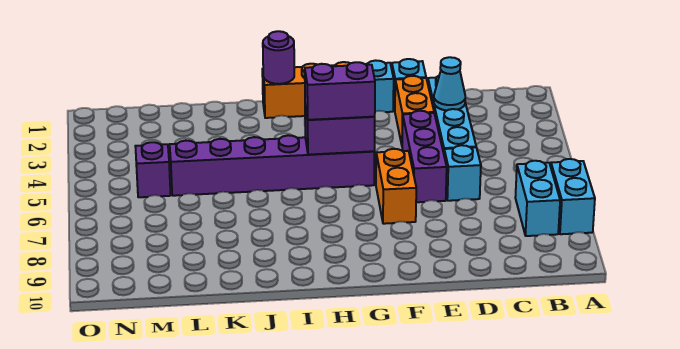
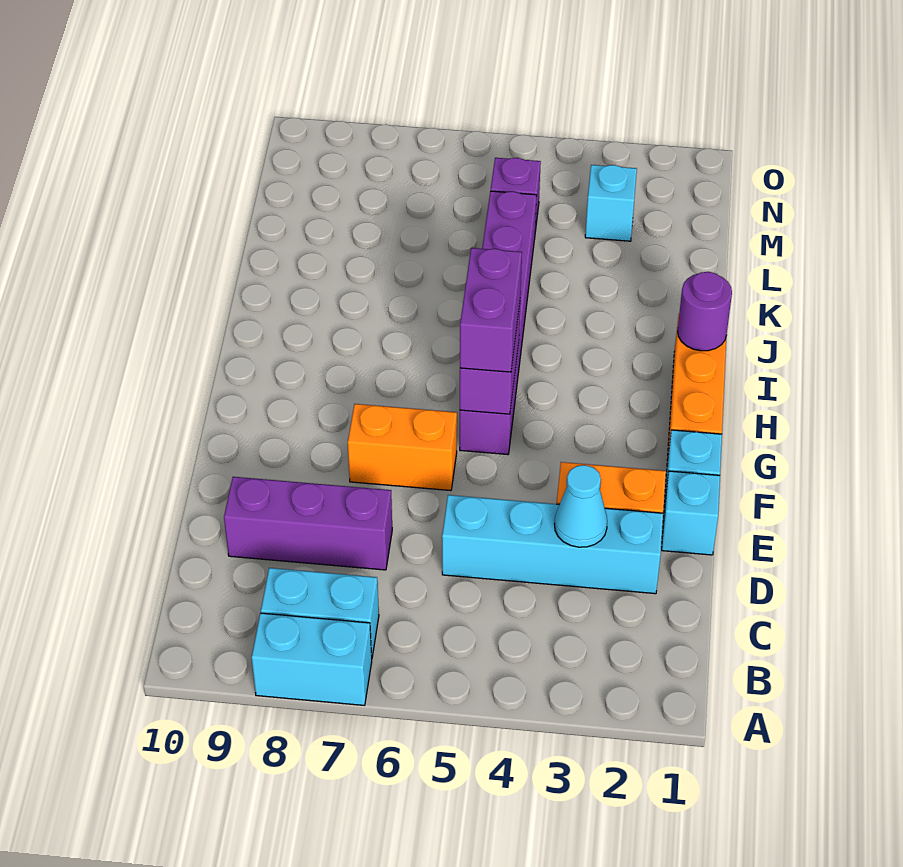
cyan brick D6 level 1 -> cyan brick M3 level 1
purple brick E4:E6 level 1 -> purple brick D7:D9 level 1

